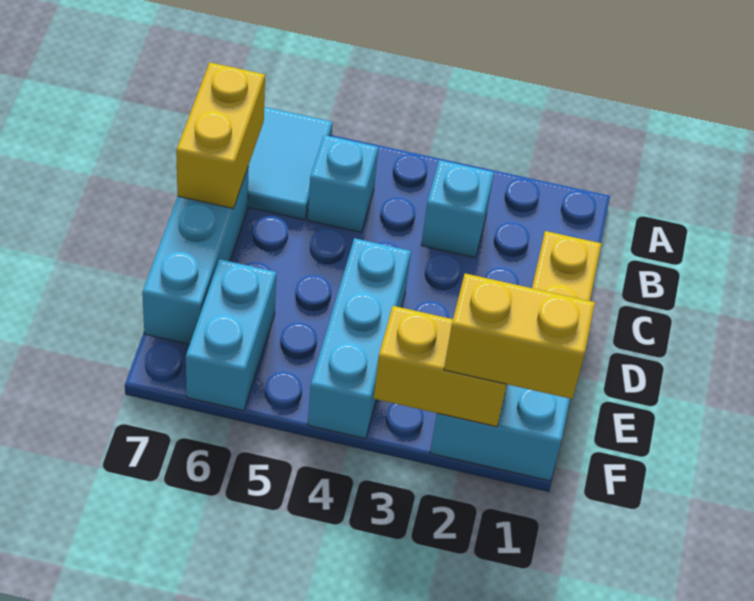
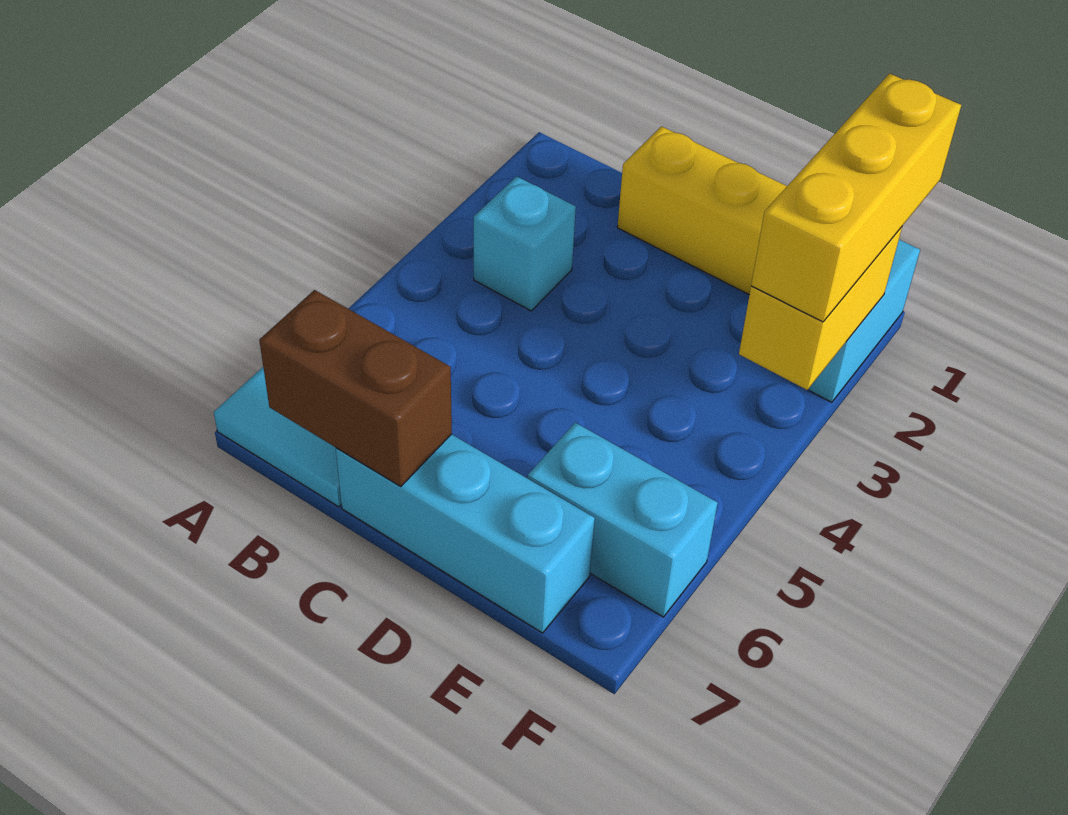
cyan brick B5 level 1 -> none
yellow brick B7:C7 level 2 -> brown brick B7:C7 level 2
cyan brick D4:F4 level 1 -> none
yellow brick F1:F2 level 3 -> yellow brick F1:F3 level 3

